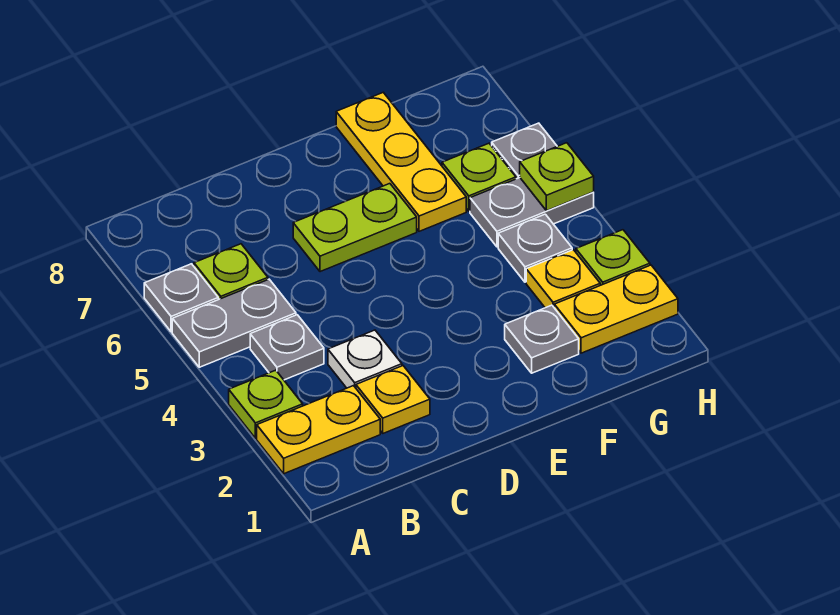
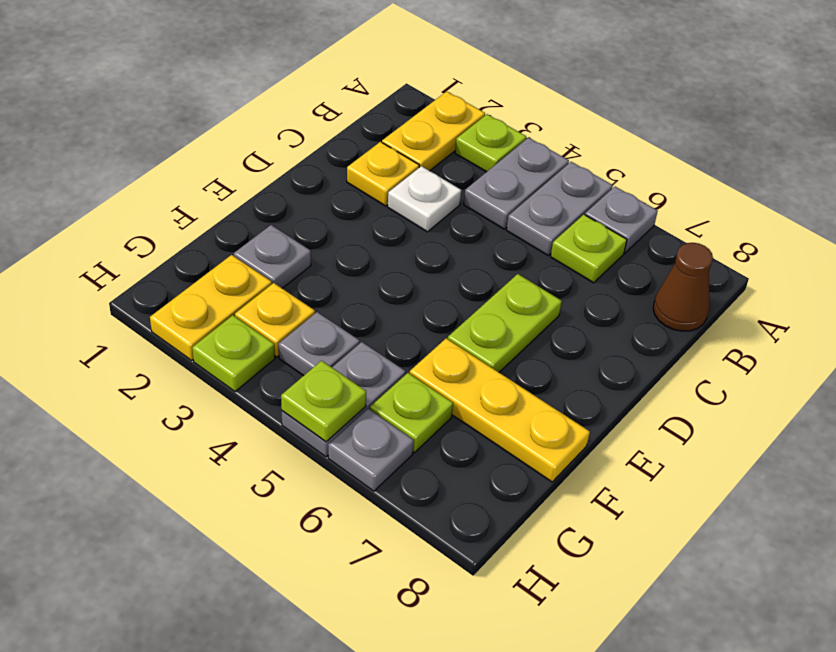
grey plate B4 level 1 -> grey plate A4:B4 level 1
none -> brown cone B8 level 1

